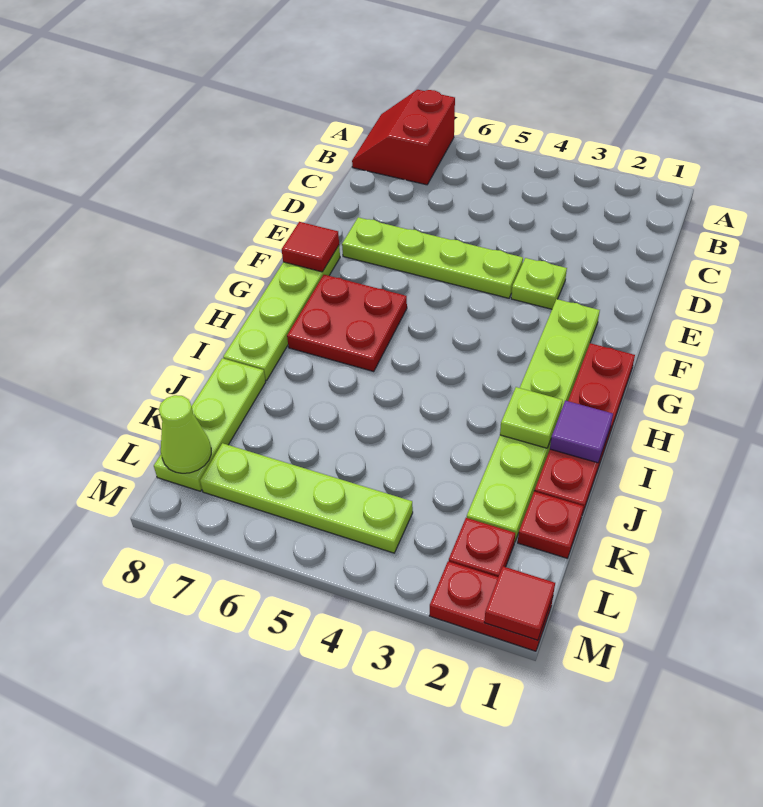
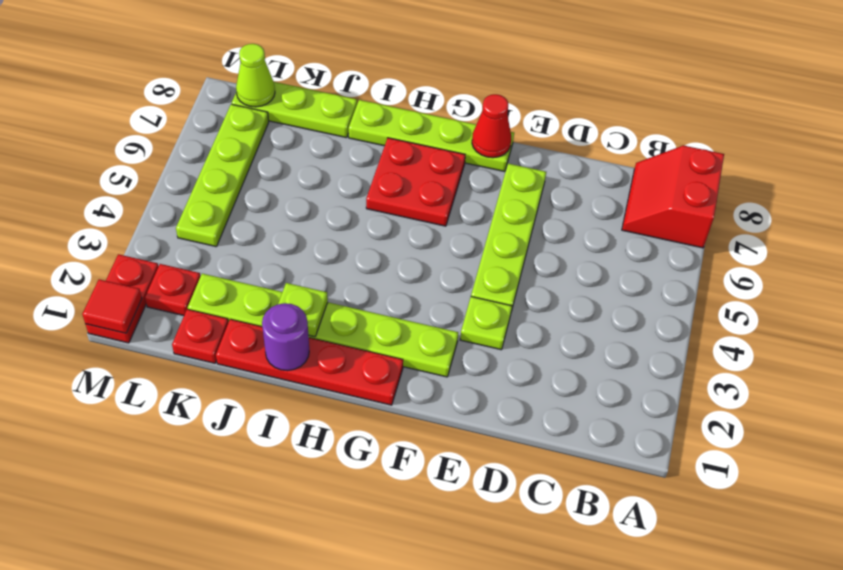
red slope A7:B8 level 1 top 7 -> red slope A7:B8 level 1 top A
red tile F8 level 2 -> red cone F8 level 2
purple tile I1 level 2 -> purple round brick I1 level 2

